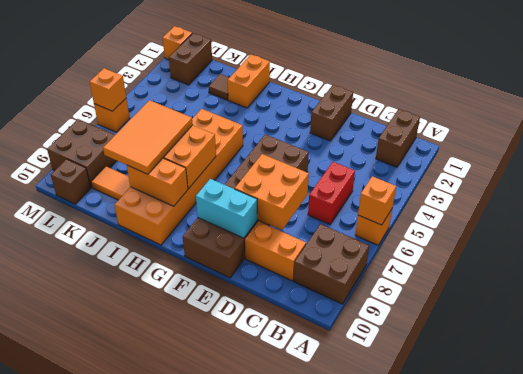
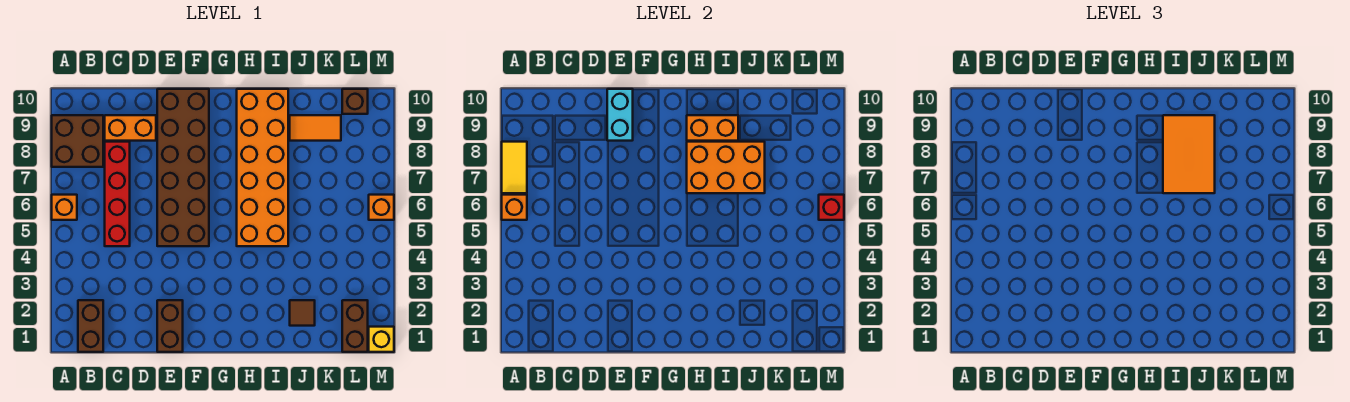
none -> yellow tile A7:A8 level 2
red brick C5:C6 level 1 -> red brick C5:C8 level 1
orange brick D7:E8 level 2 -> none
cyan brick E9:F9 level 2 -> cyan brick E9:E10 level 2
orange brick I1:I2 level 1 -> none
brown brick L8:M9 level 1 -> none
orange brick M1 level 1 -> yellow brick M1 level 1
orange brick M6 level 2 -> red brick M6 level 2

